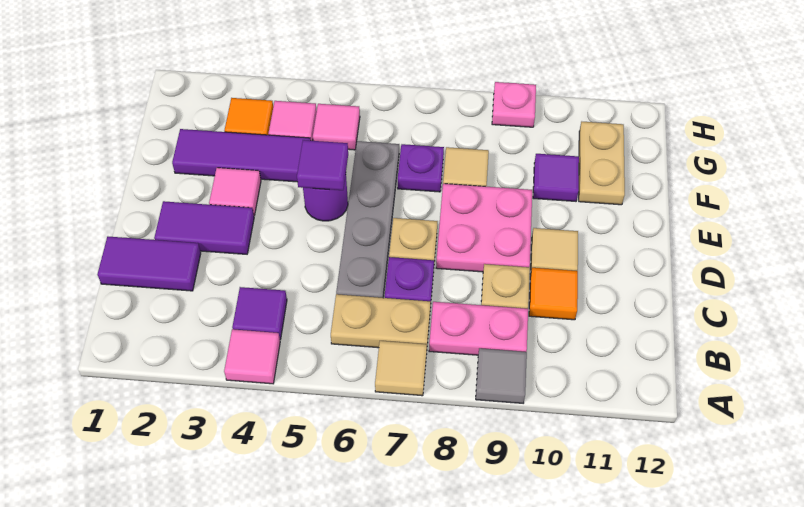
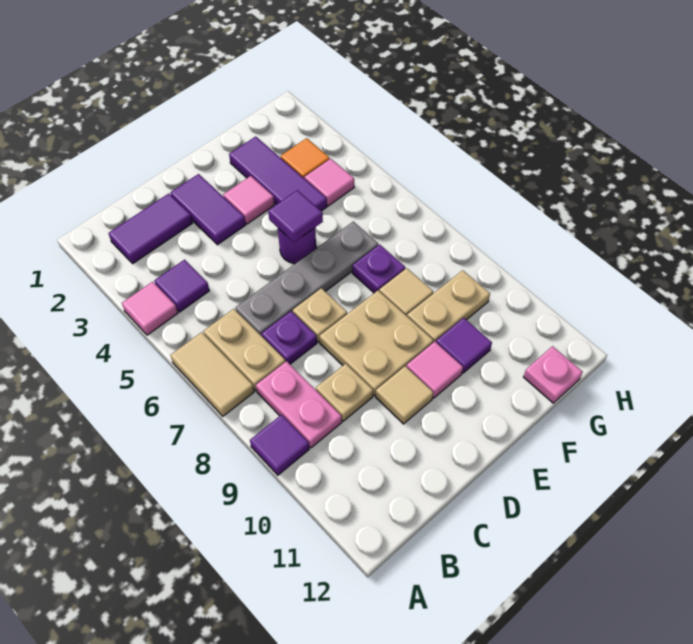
tan tile A7 level 1 -> tan tile A6:A7 level 1
grey tile A9 level 1 -> purple tile A9 level 1
purple tile C1:C2 level 1 -> purple tile B2:C2 level 1
orange tile C10 level 1 -> none
pink plate D8:E9 level 1 -> tan plate D8:E9 level 1
tan plate F11:G11 level 1 -> tan plate F9:G9 level 1
pink tile G5 level 1 -> pink tile E10 level 1
pink plate H9 level 1 -> pink plate G12 level 1

